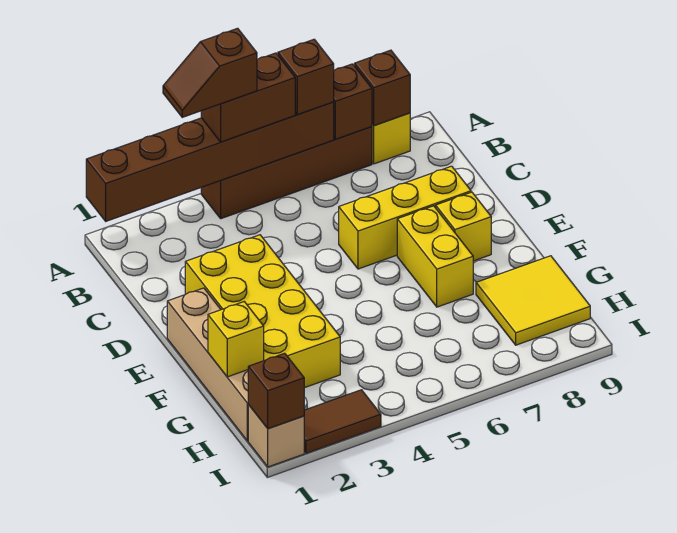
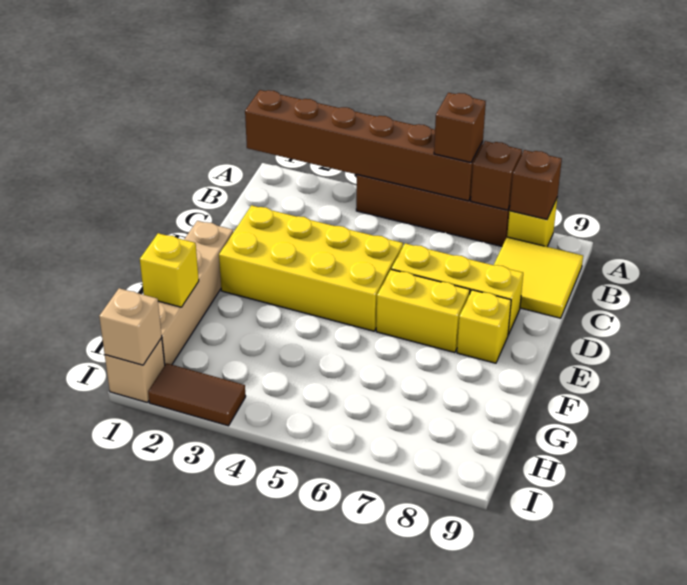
brown slope A3:A4 level 4 top 4 -> none
brown brick A4:A5 level 3 -> none
yellow brick D2:G3 level 1 -> yellow brick D2:E5 level 1
yellow brick E7:F7 level 1 -> yellow brick E6:E7 level 1
yellow tile G8:H9 level 1 -> yellow tile B8:C9 level 1
brown brick I1 level 2 -> tan brick I1 level 2

